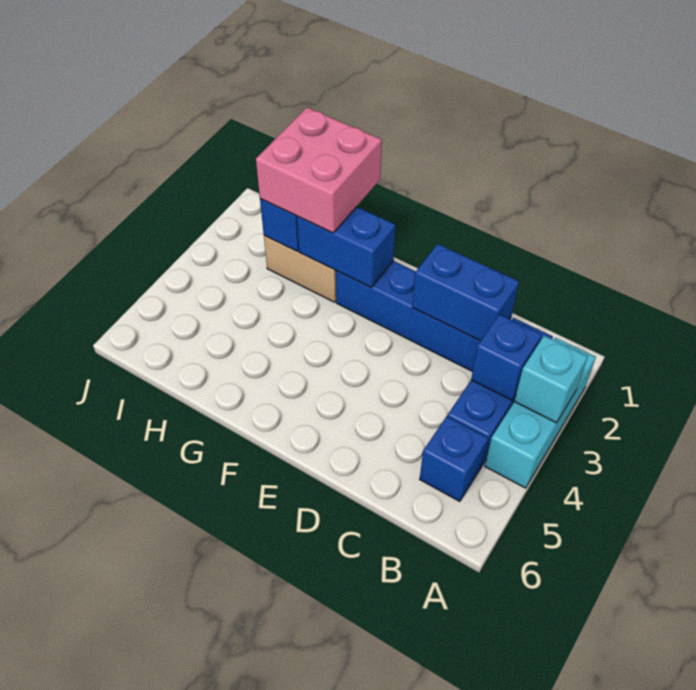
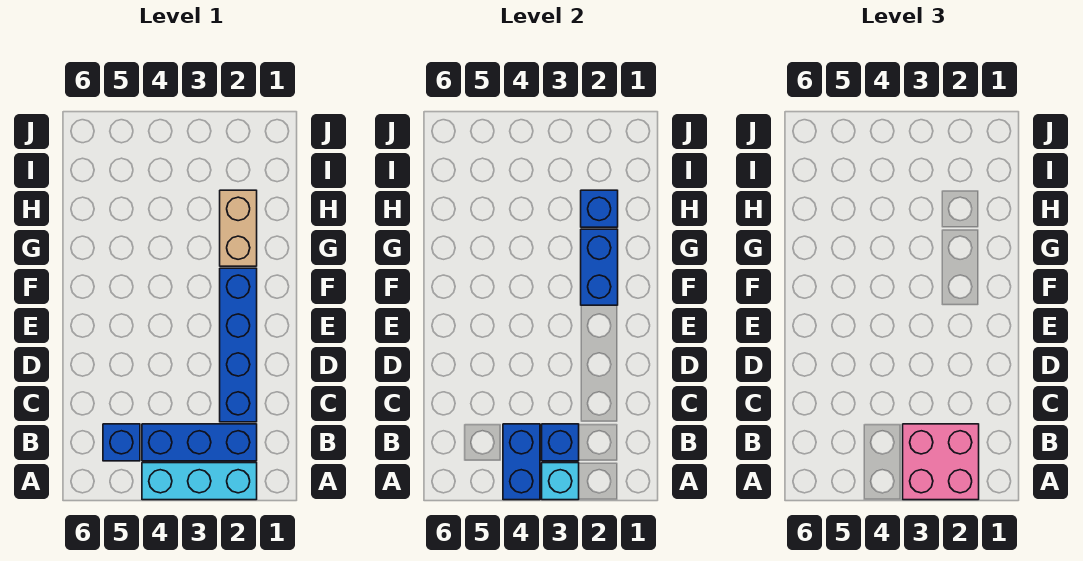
blue brick C2:D2 level 2 -> blue brick A4:B4 level 2
pink brick G1:H2 level 3 -> pink brick A2:B3 level 3

